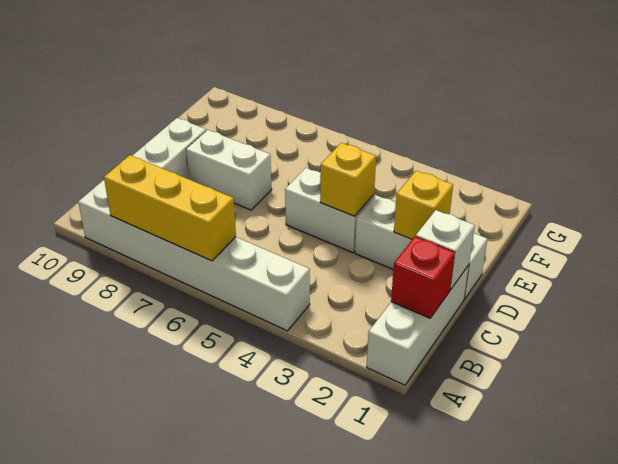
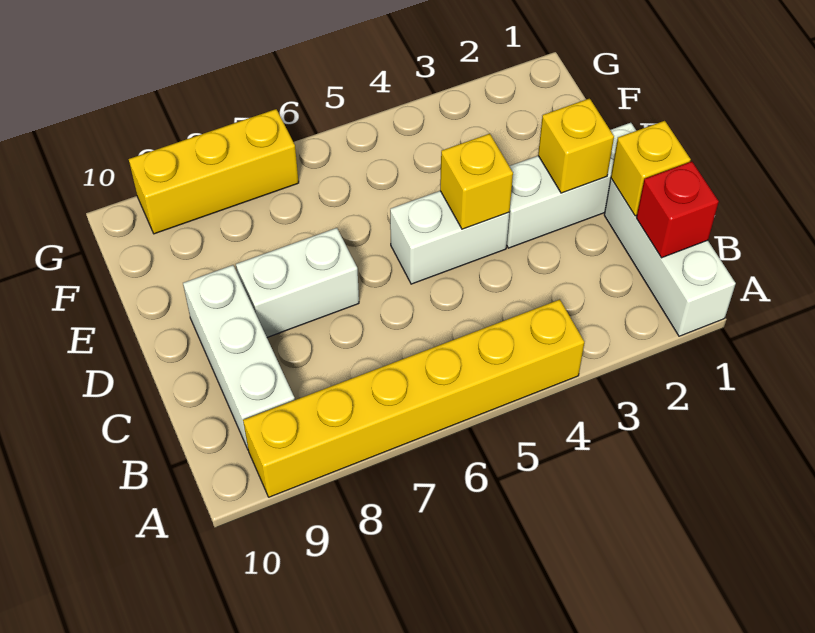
white brick A4:A9 level 1 -> yellow brick A4:A9 level 1
yellow brick A6:A8 level 2 -> yellow brick G7:G9 level 1
white brick C1 level 2 -> yellow brick C1 level 2

